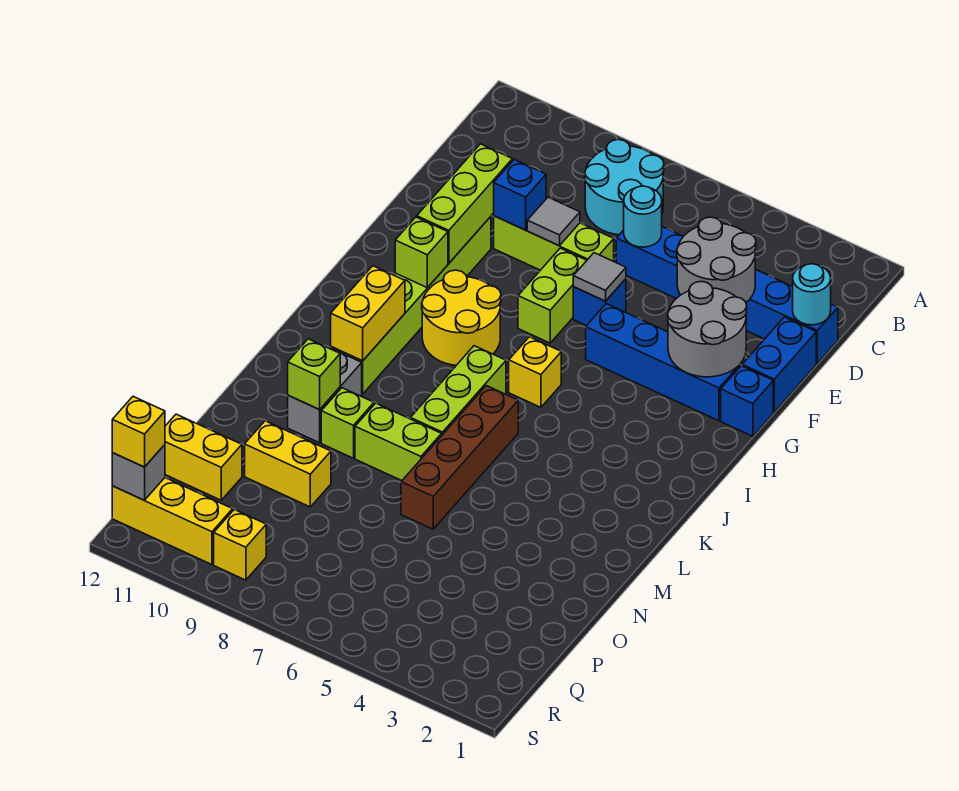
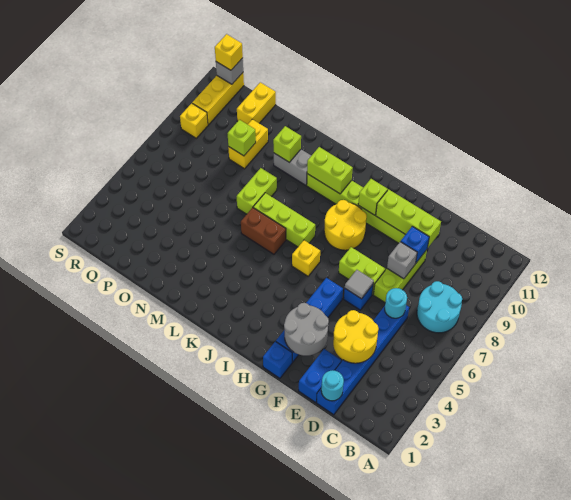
grey round brick D3:E4 level 2 -> yellow round brick D3:E4 level 2
blue brick E1:F1 level 1 -> blue brick E1:E2 level 1
grey tile E8 level 2 -> grey brick E8 level 2
yellow brick J10:K10 level 2 -> lime brick J10:K10 level 2
brown brick K6:N6 level 1 -> brown brick K6:L6 level 1
lime brick M9 level 1 -> lime brick O9 level 2

